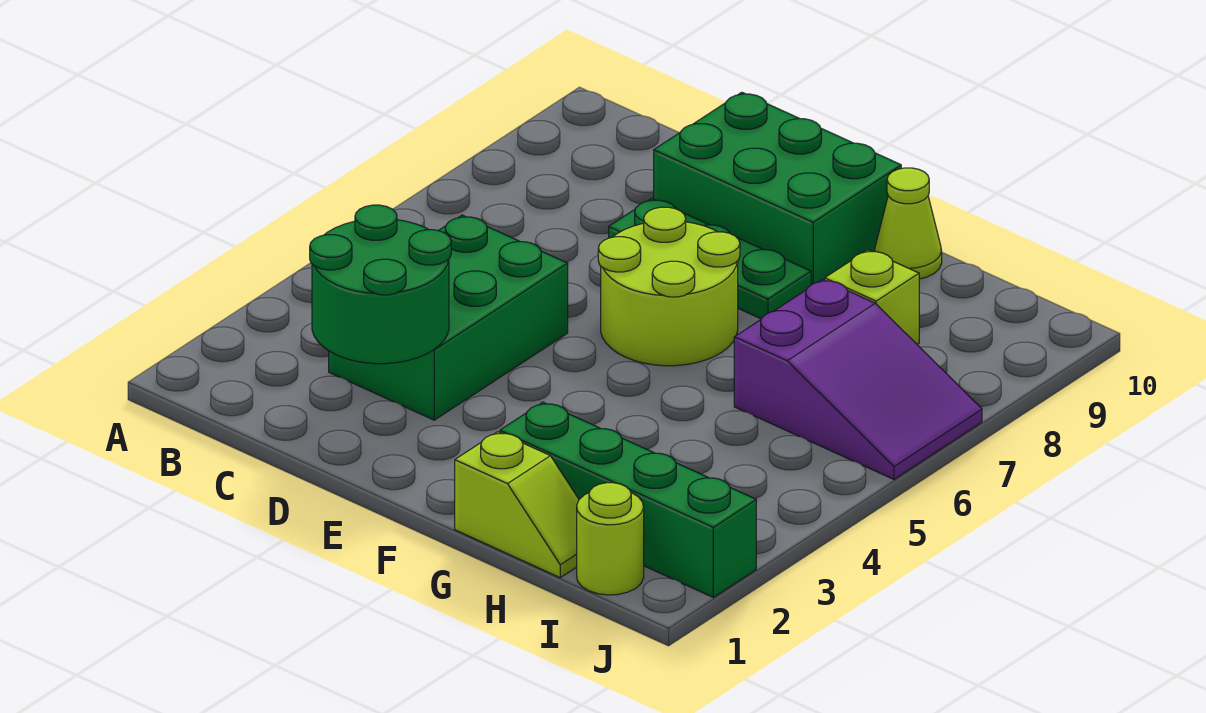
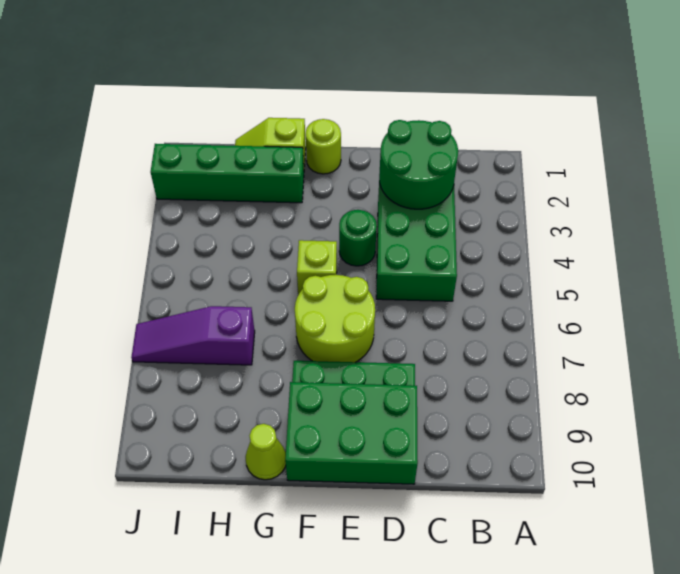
none -> green round brick E4 level 1
purple slope H6:J7 level 1 top H -> purple slope H7:J7 level 1 top H
lime brick H8 level 1 -> lime brick F5 level 1
lime round brick I1 level 1 -> lime round brick F1 level 1

